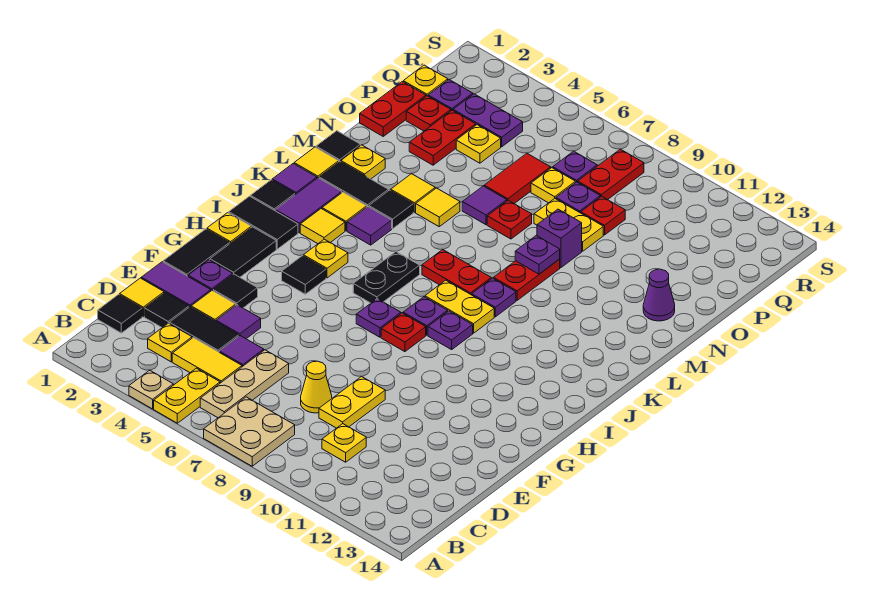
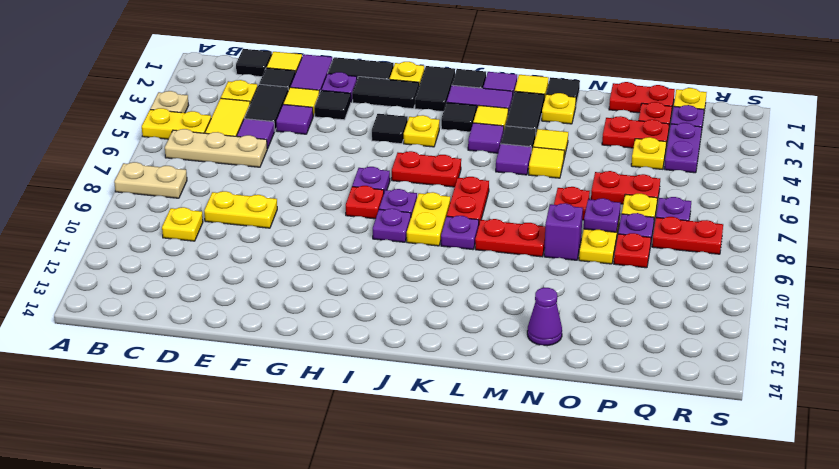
tan plate A7:B8 level 1 -> tan plate A8:B8 level 1
yellow cone D8 level 1 -> none
black plate I6:J6 level 1 -> red plate I6:J6 level 1
yellow tile J3 level 1 -> black tile J3 level 1
purple plate M9 level 2 -> purple plate O8 level 2
purple tile N6 level 1 -> purple tile L5 level 1
red tile O6:P6 level 1 -> red plate O6:P6 level 1

